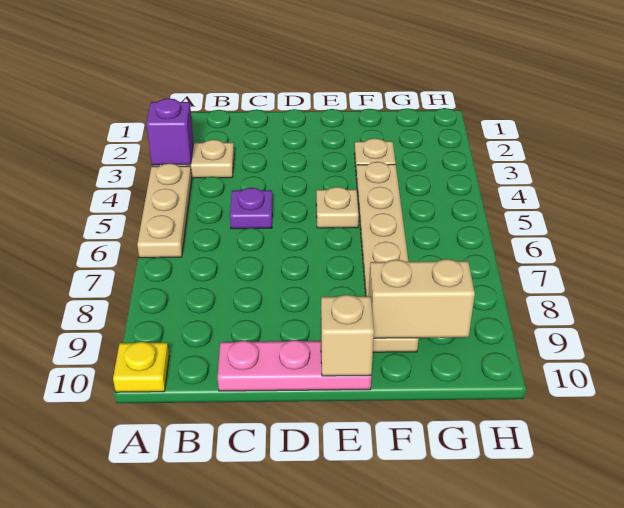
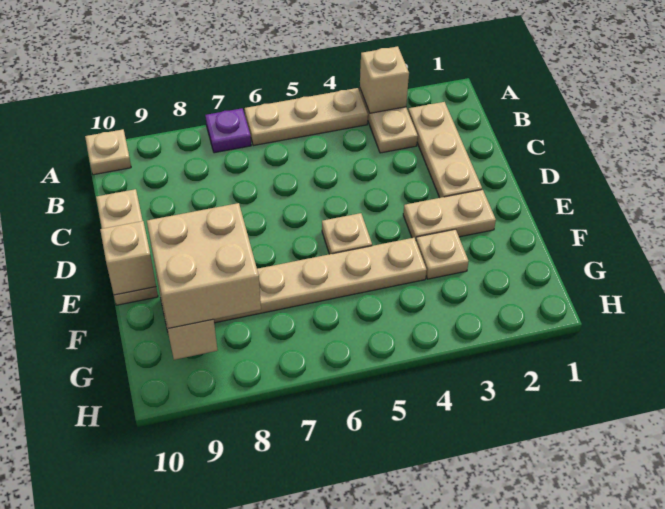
purple brick A3 level 2 -> tan brick A3 level 2
yellow plate A10 level 1 -> tan plate A10 level 1
none -> tan plate B2:D2 level 1
purple plate C5 level 1 -> purple plate A7 level 1
pink plate C10:E10 level 1 -> tan plate C10:E10 level 1
none -> tan plate E2:E3 level 1
none -> tan brick F8:G9 level 3

